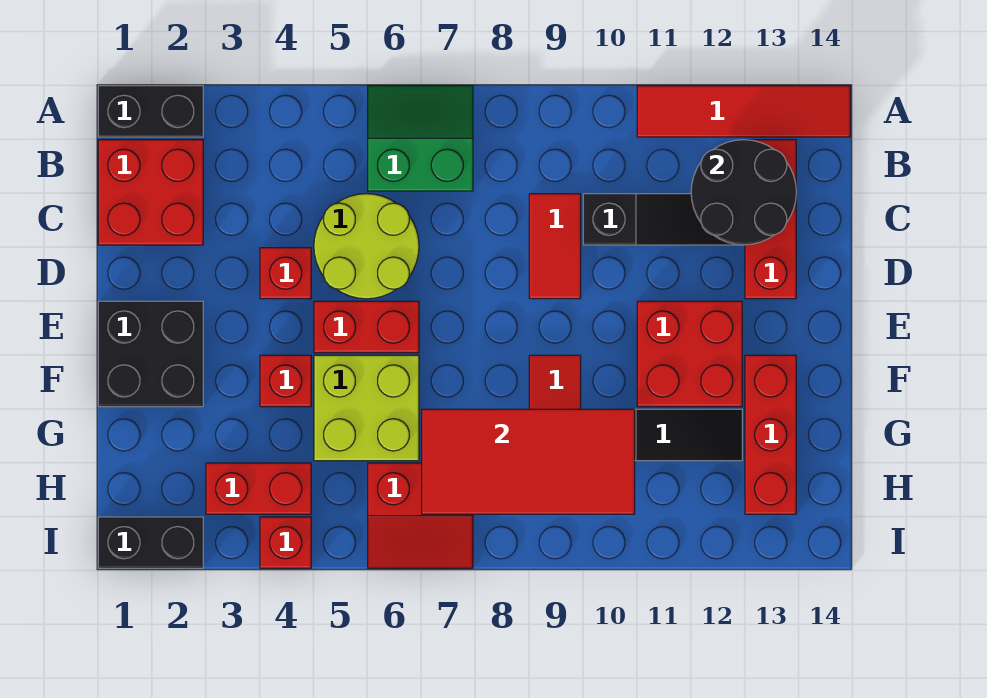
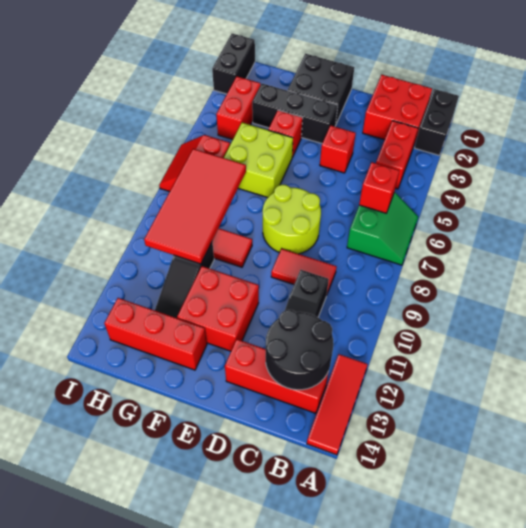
red tile A11:A14 level 1 -> red tile A12:A14 level 1
lime round brick C5:D6 level 1 -> lime round brick D7:E8 level 1
none -> black brick E3:G3 level 1
red brick E5:E6 level 1 -> red brick B3:B4 level 1
red brick I4 level 1 -> red brick B6 level 2

